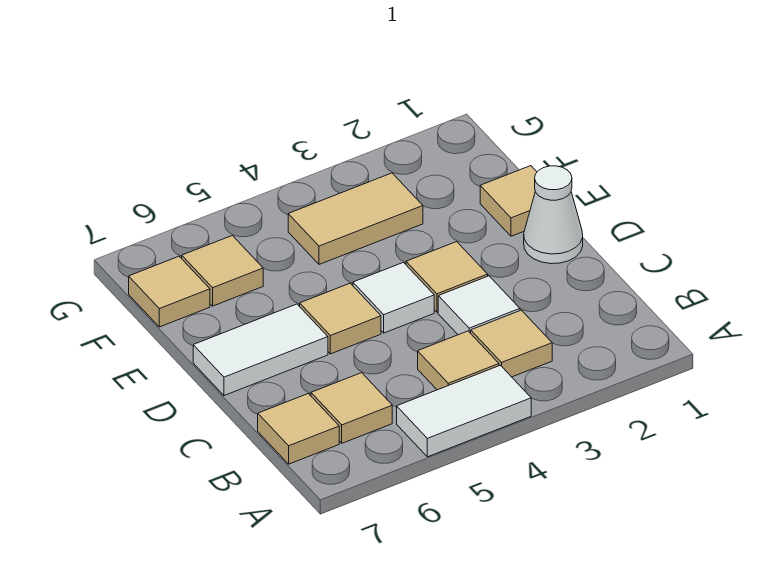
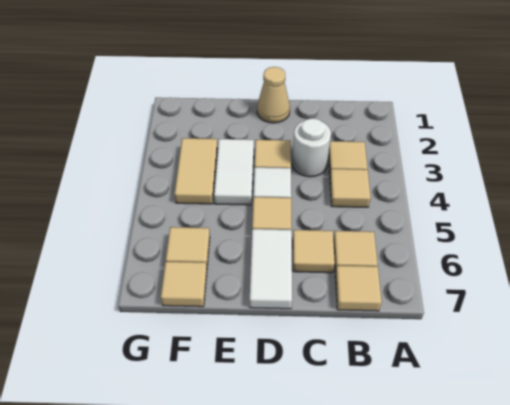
white tile A4:A5 level 1 -> white tile E3:E4 level 1
white tile C3 level 1 -> white round brick C3 level 1
white cone D1 level 1 -> tan cone D1 level 1
tan tile E1 level 1 -> tan tile C6 level 1

